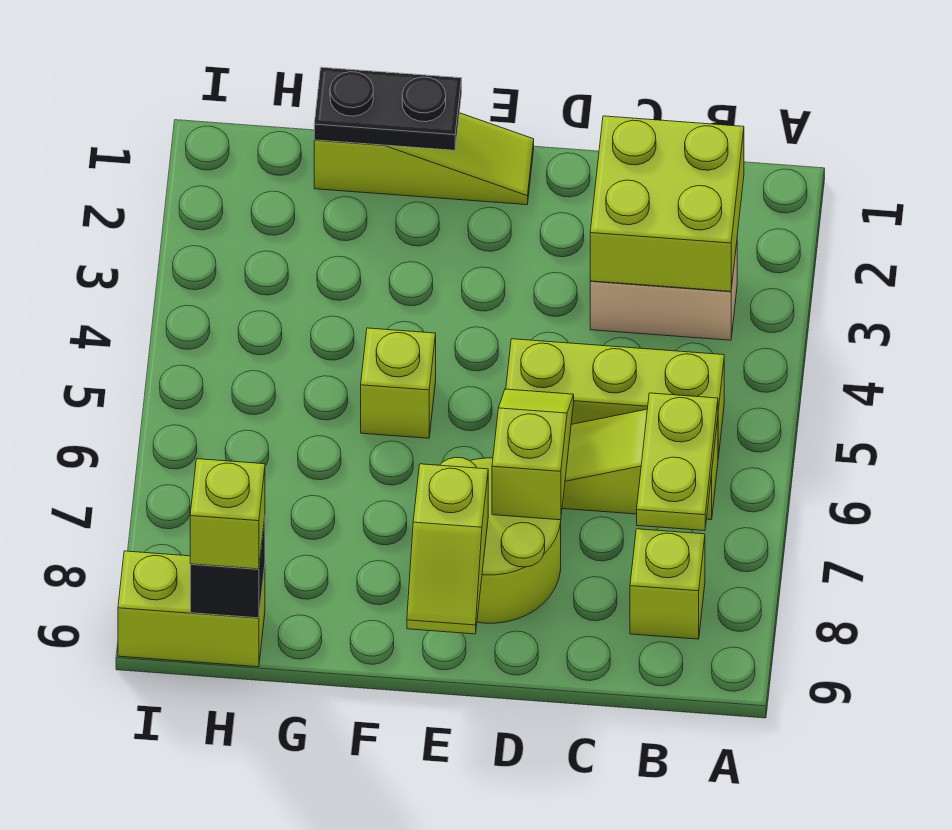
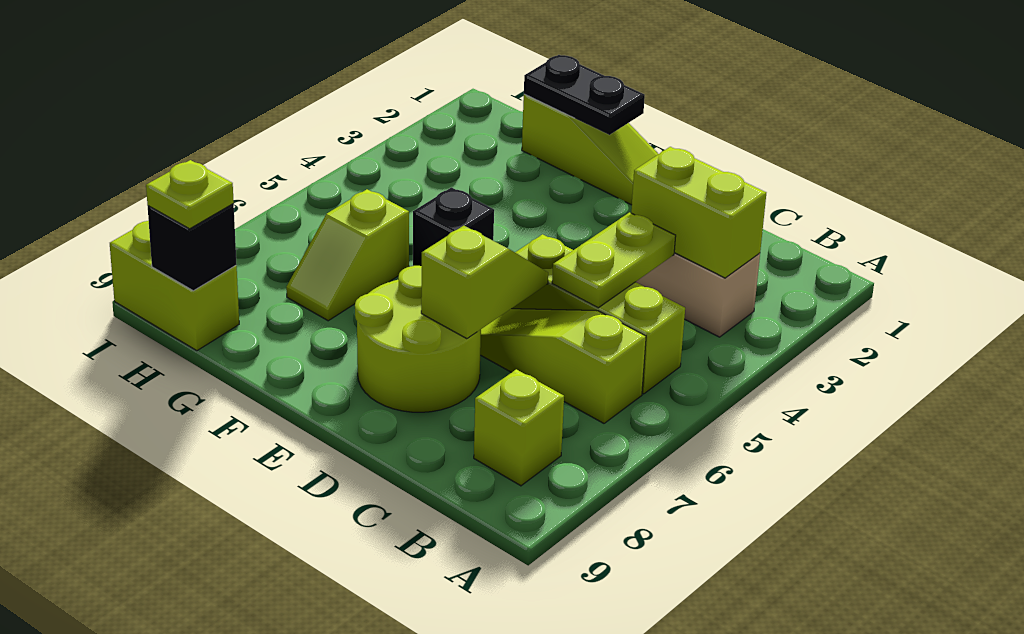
lime brick B2:C3 level 2 -> lime brick B3:C3 level 2
lime plate B6:B7 level 2 -> lime plate C4:C5 level 2
lime slope E8:E9 level 2 top 8 -> lime slope G6:G7 level 1 top 6
lime brick F5 level 1 -> black brick F5 level 1
lime brick H9 level 3 -> lime plate H9 level 3

